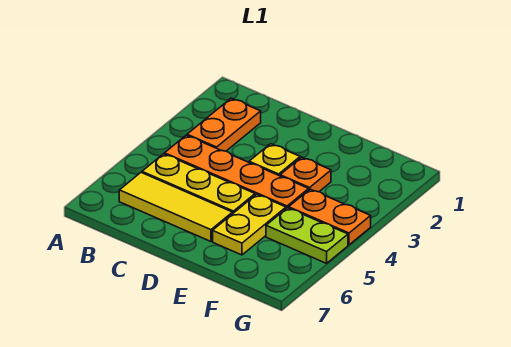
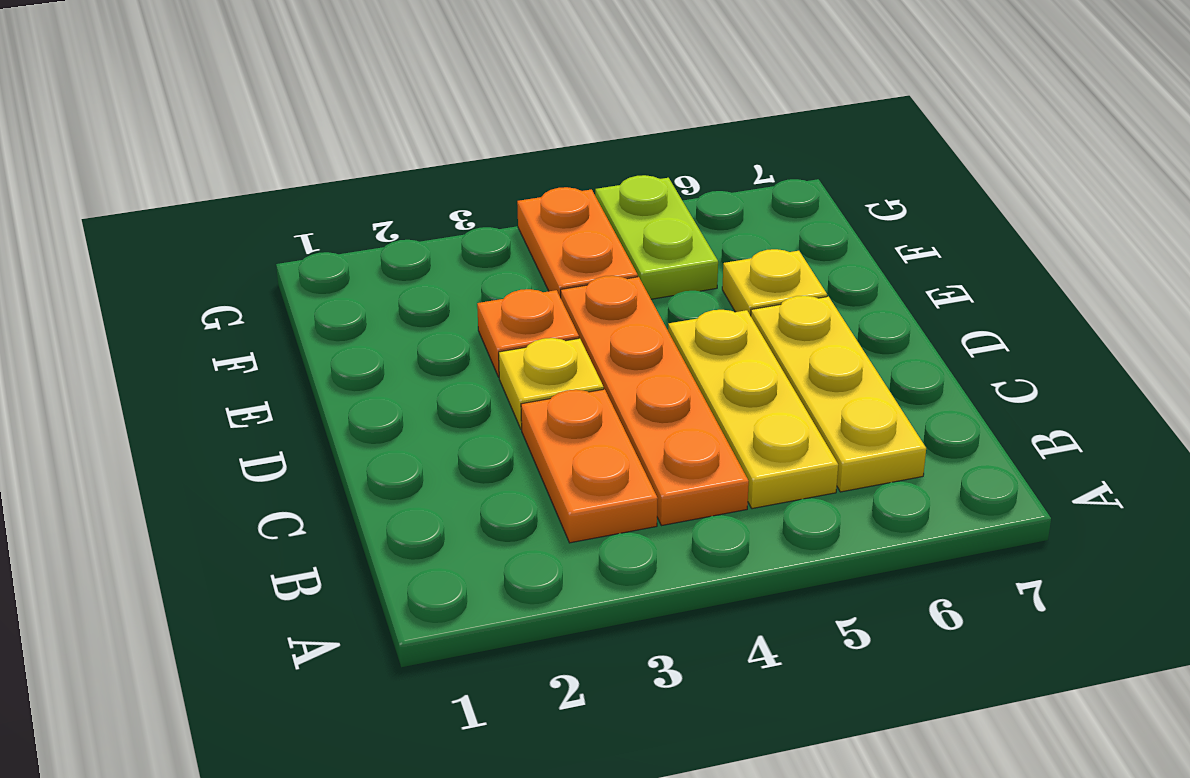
orange plate B2:B3 level 1 -> orange plate B3:C3 level 1
yellow tile B6:D6 level 1 -> yellow plate B6:D6 level 1
yellow plate E5:E6 level 1 -> yellow plate E6 level 1

